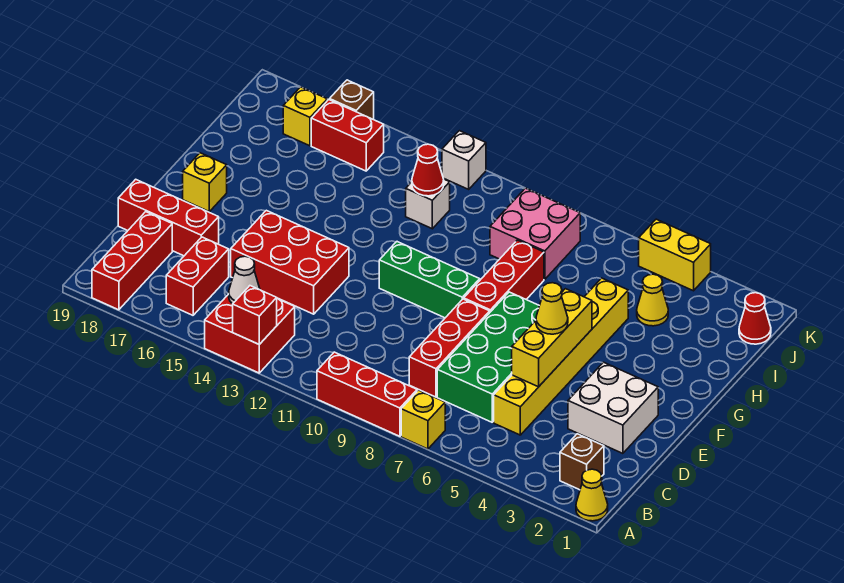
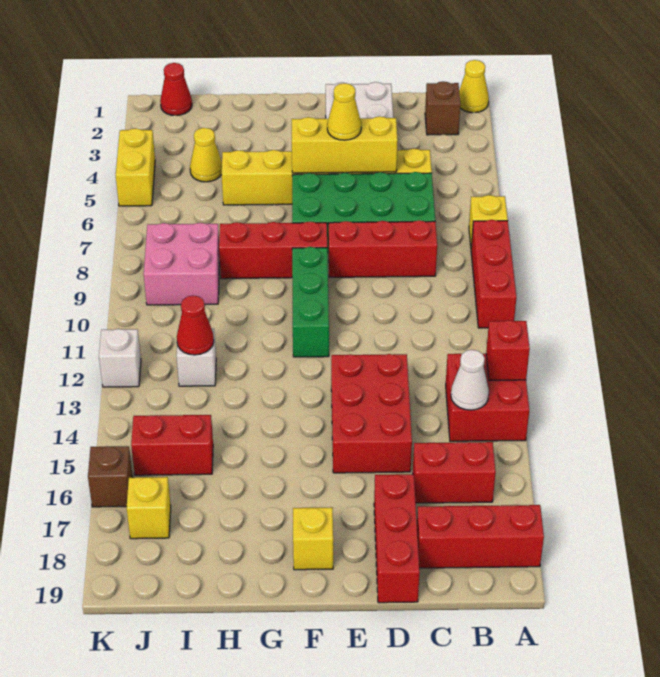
red brick J15:J16 level 1 -> red brick I15:J15 level 1

